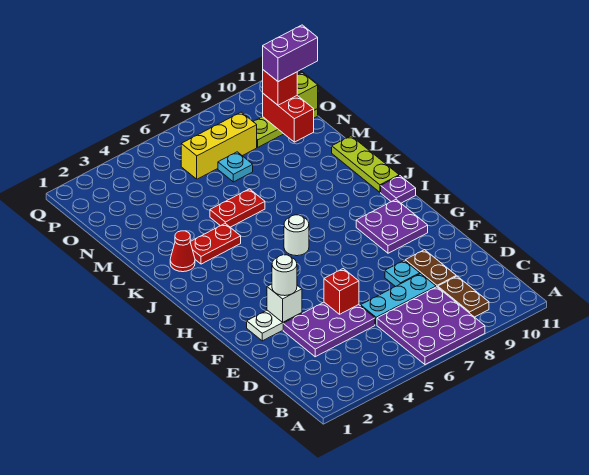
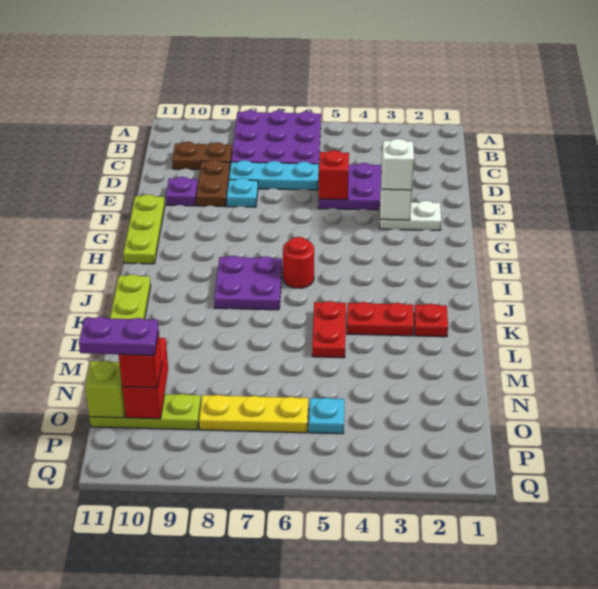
brown plate B9:C9 level 1 -> brown plate C9:C10 level 1
white round brick F3 level 3 -> white brick F3 level 3
none -> lime plate F11:H11 level 1
purple plate G9:H10 level 1 -> purple plate I7:J8 level 1
white round brick I6 level 1 -> red round brick I6 level 1
purple plate I11 level 1 -> purple plate E10 level 1
red cone K2 level 1 -> red plate K2 level 1
red plate L5:L6 level 1 -> red plate K5:L5 level 1
cyan plate N7 level 1 -> cyan plate O5 level 1
yellow brick O6:O8 level 1 -> yellow plate O6:O8 level 1
purple brick O10:O11 level 4 -> purple plate O10:O11 level 4

